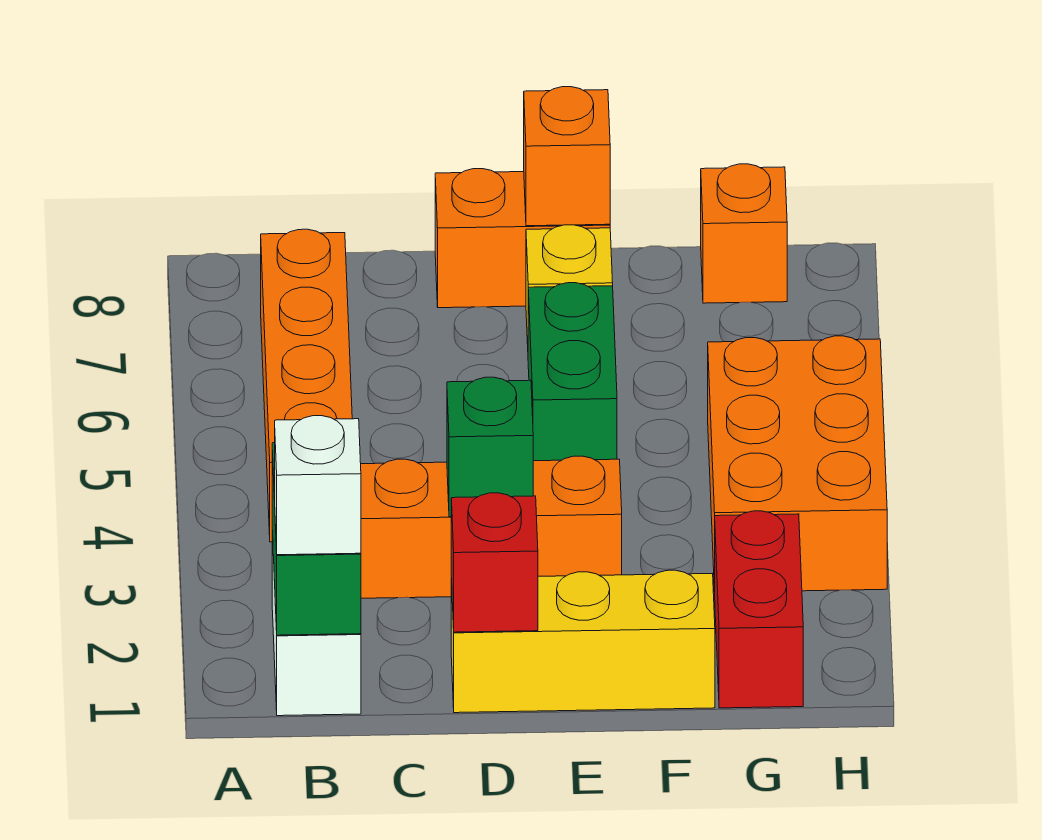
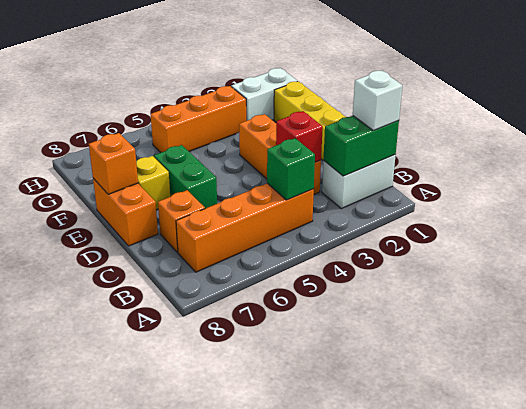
red brick D1 level 2 -> red brick C3 level 2
green brick D3 level 2 -> green brick B4 level 2
green brick E5:E6 level 1 -> green brick D6:E6 level 1
red brick G1:G2 level 1 -> white brick G1:G2 level 1
orange brick G3:H5 level 1 -> orange brick G3:G5 level 1
orange brick G8 level 1 -> orange brick C7 level 1

